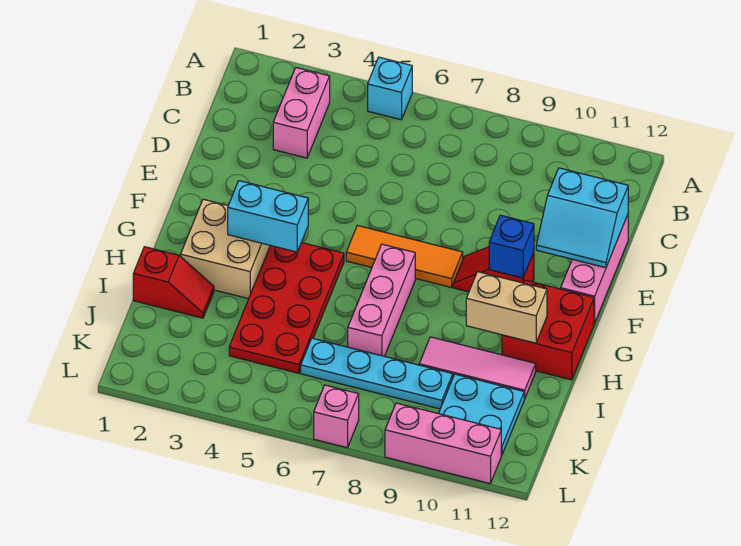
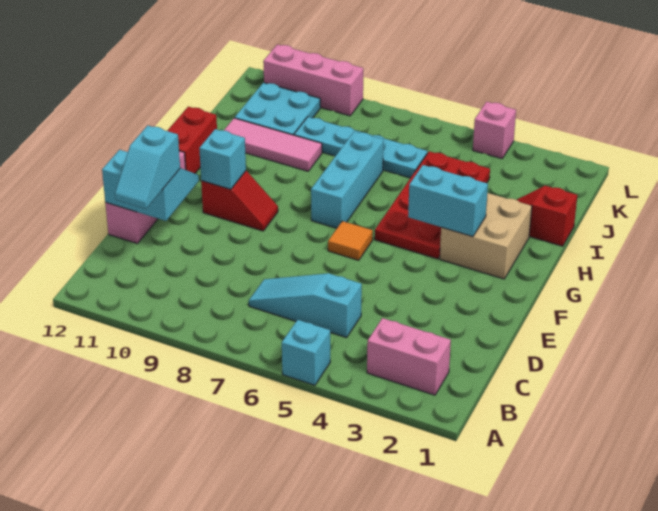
pink brick B3:C3 level 1 -> pink brick B2:B3 level 1
none -> cyan slope C5:C7 level 1 top 5
none -> cyan slope C11:D11 level 3 top D
orange tile F6:F8 level 1 -> orange tile F6 level 1
blue brick F10 level 2 -> cyan brick F10 level 2
pink brick G7:I7 level 1 -> cyan brick G7:I7 level 1
red brick G11:H12 level 1 -> red brick G12:H12 level 1
tan brick H10:H11 level 2 -> none
pink brick L7 level 1 -> pink brick L4 level 1

